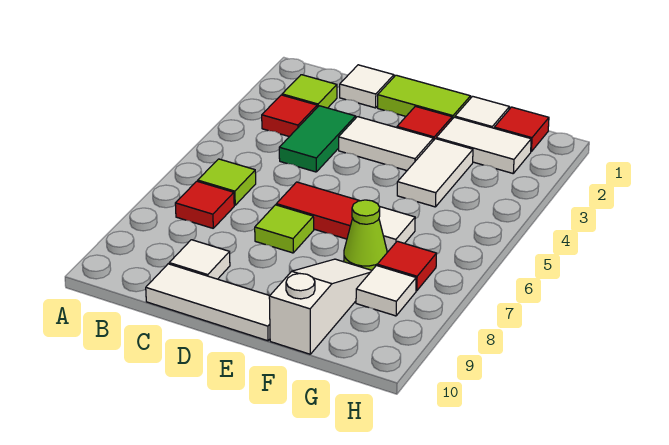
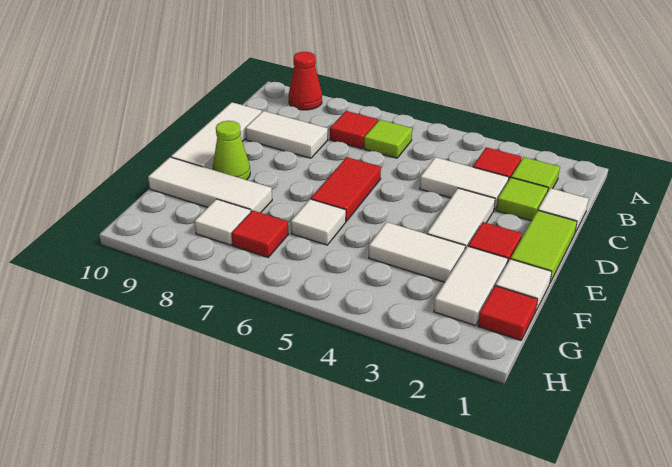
none -> red cone A9 level 1
green tile C3:C4 level 1 -> white tile C3:C4 level 1
white tile C9 level 1 -> white tile C8:C9 level 1
lime tile D7 level 1 -> lime tile C2 level 1
lime cone F7 level 1 -> lime cone E9 level 1
white slope F8:F10 level 1 top 10 -> white tile F8:F10 level 1

